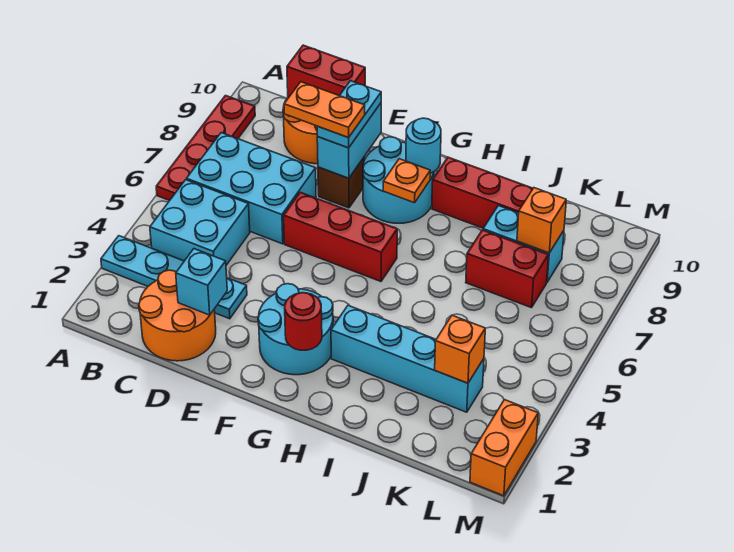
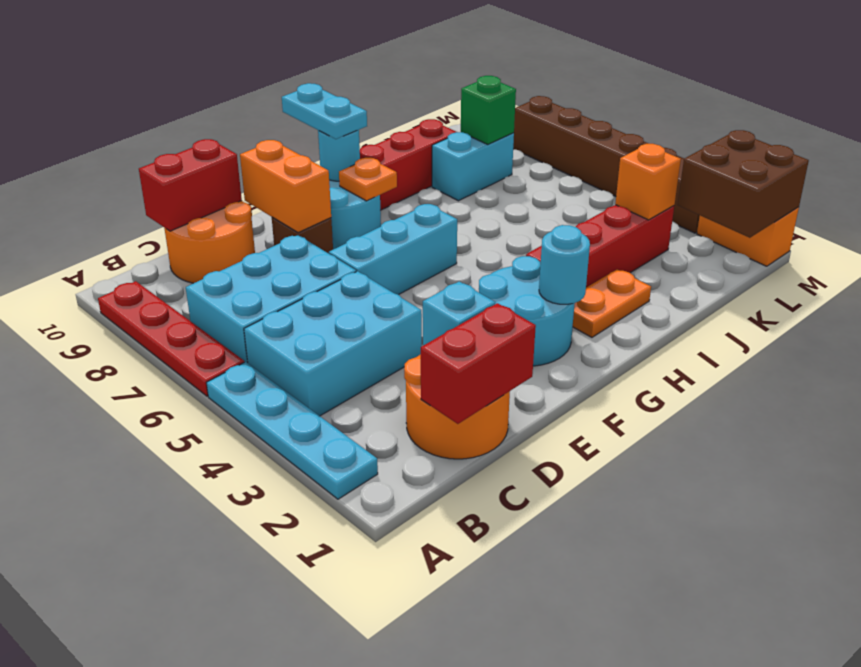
cyan plate A3:D3 level 1 -> cyan plate A2:A5 level 1
cyan brick B4:C5 level 1 -> cyan brick B4:D5 level 1
orange plate D8:E8 level 4 -> orange plate H2:I2 level 1
red brick E6:G6 level 1 -> cyan brick E6:G6 level 1
cyan brick E8:E9 level 2 -> orange brick E8:E9 level 2
cyan plate E8:E9 level 3 -> cyan plate G9:G10 level 3
red round brick G2 level 2 -> cyan round brick G2 level 2
cyan brick H3:K3 level 1 -> red brick H3:K3 level 1
red brick J7:K7 level 1 -> red brick C1:D1 level 2
orange brick K8 level 2 -> green brick K8 level 2
none -> brown brick L1:M2 level 2
none -> brown brick M3:M8 level 1

